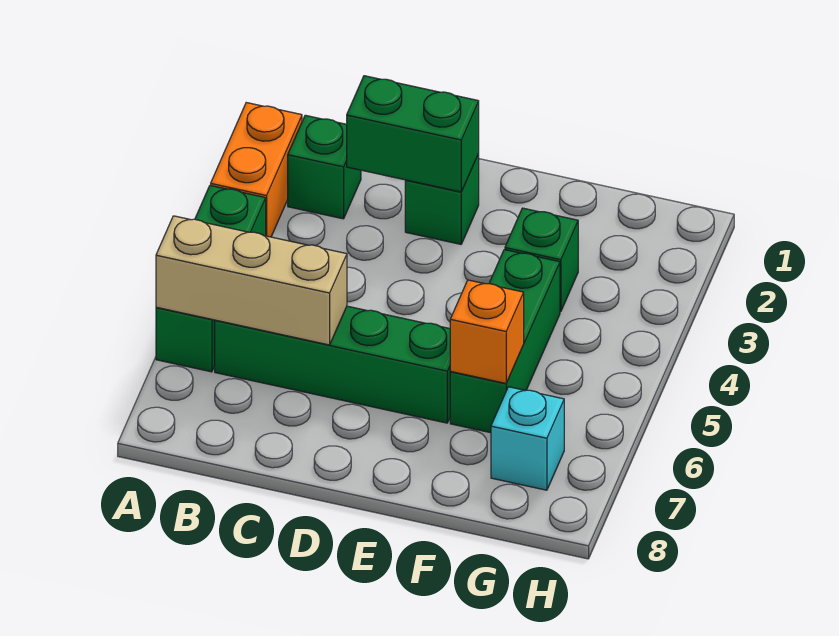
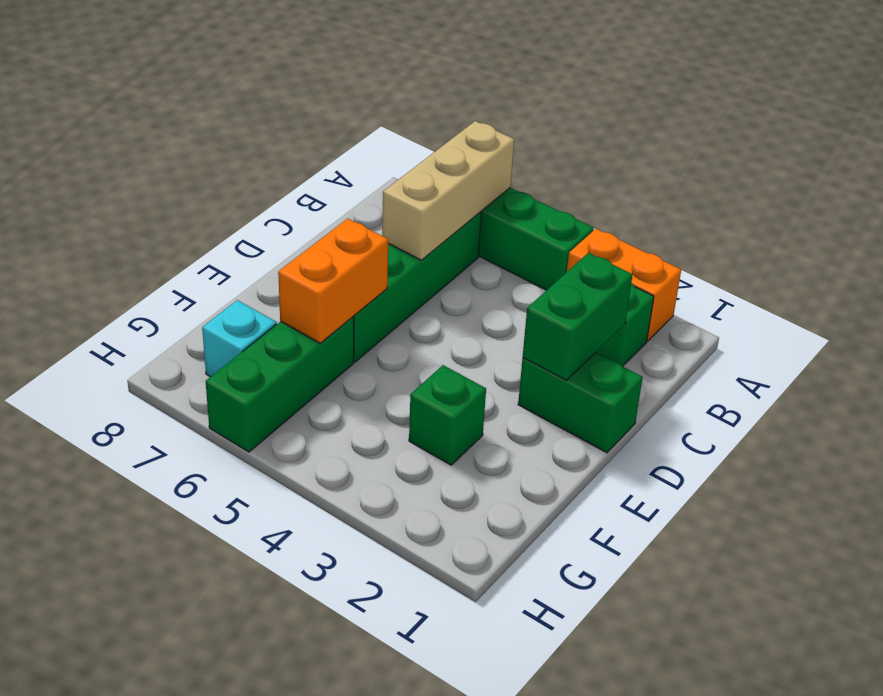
green brick D2 level 1 -> green brick D1:D2 level 1
green brick F4:F6 level 1 -> green brick F6:H6 level 1
orange brick F6 level 2 -> orange brick E6:F6 level 2

